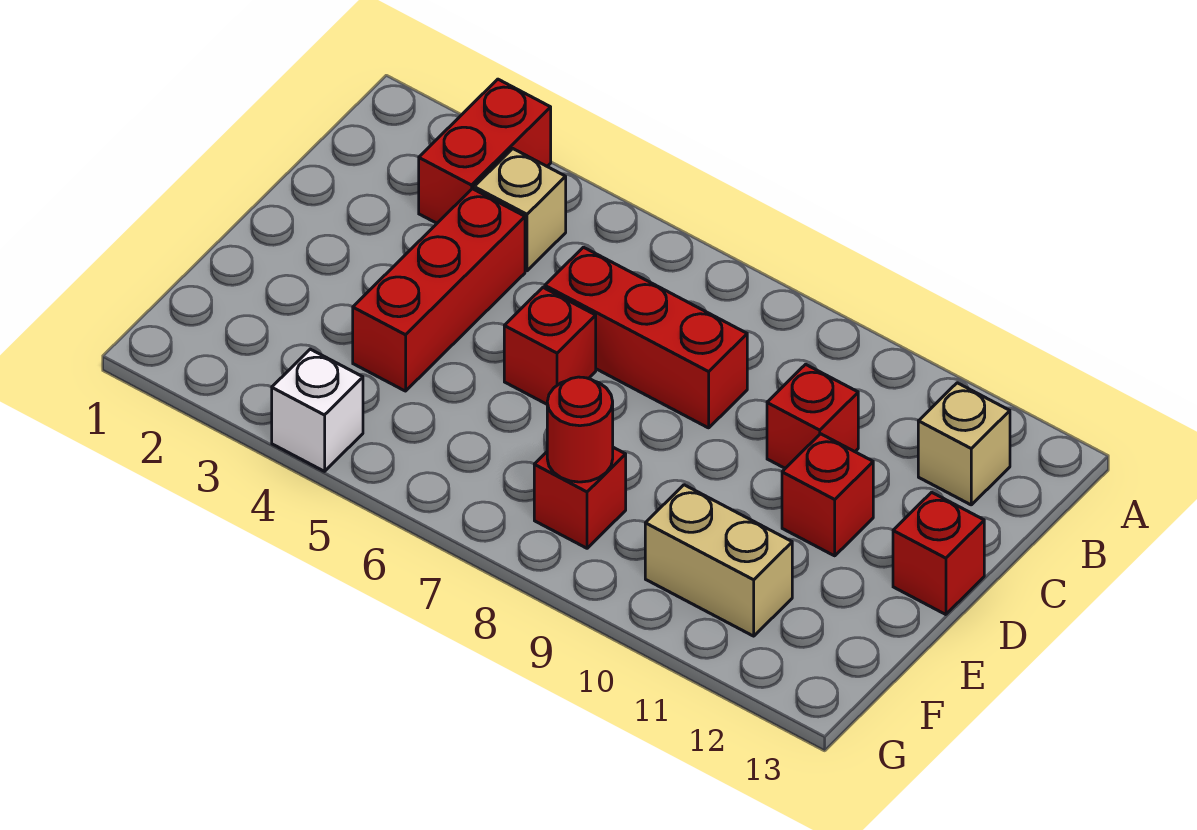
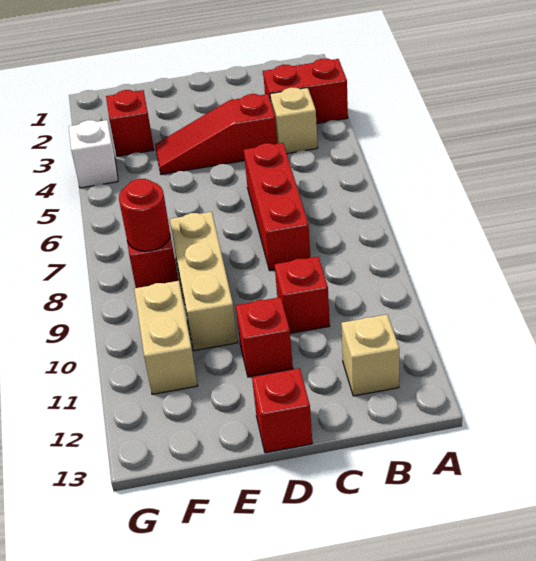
red brick C4:E4 level 1 -> red slope C4:E4 level 1 top C
red brick D6 level 1 -> red brick F3 level 1
none -> tan brick E8:E10 level 1

